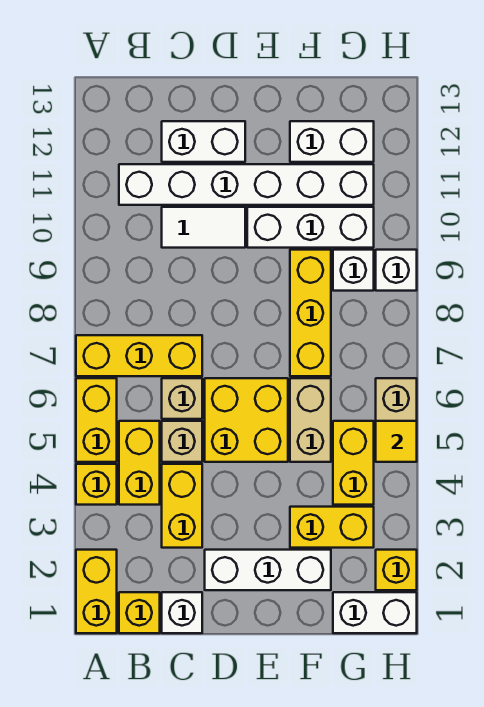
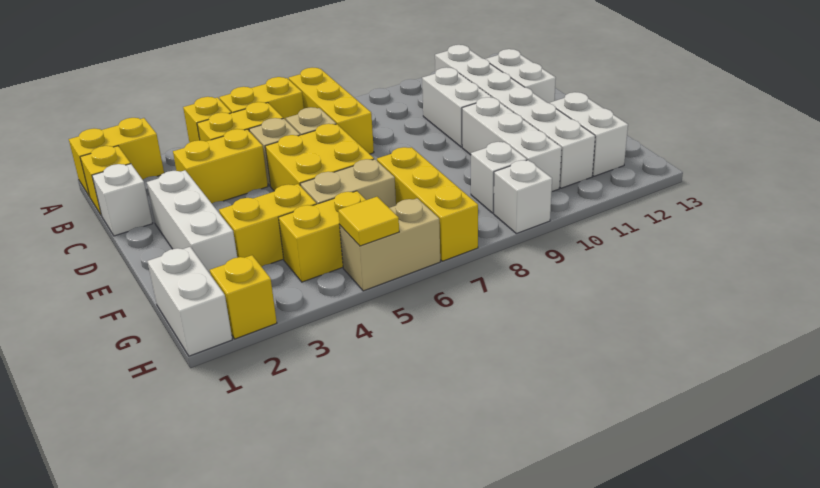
white tile C10:D10 level 1 -> white brick C10:D10 level 1
yellow brick F3:G3 level 1 -> yellow brick F3:F4 level 1
yellow brick F7:F9 level 1 -> yellow brick F7:H7 level 1

